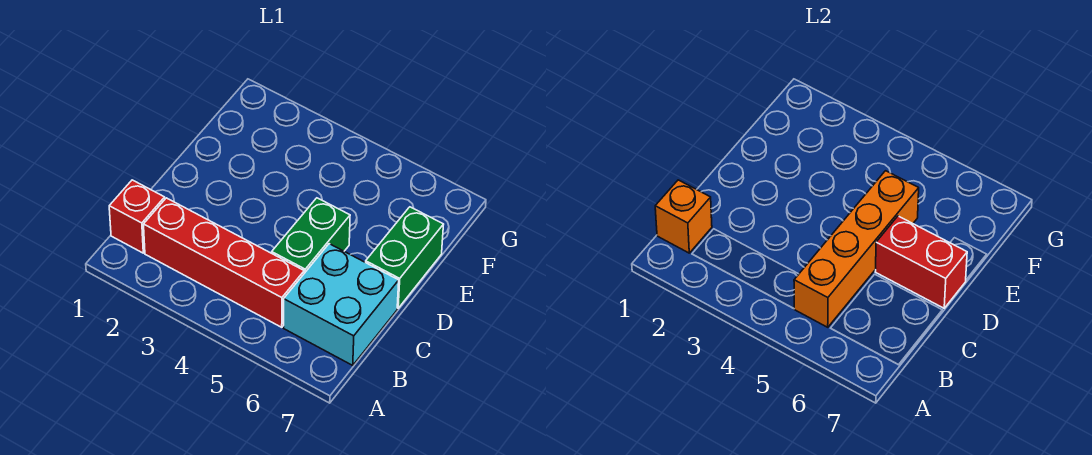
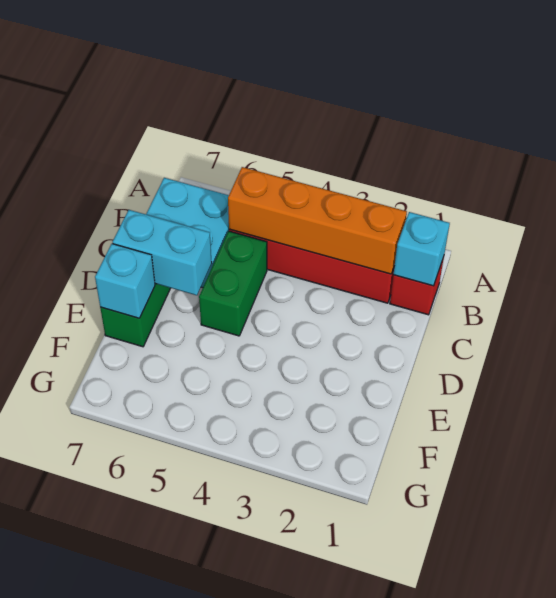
orange brick B1 level 2 -> cyan brick B1 level 2
orange brick B5:E5 level 2 -> orange brick B2:B5 level 2
red brick D6:D7 level 2 -> cyan brick D6:D7 level 2
none -> cyan brick E7 level 2

